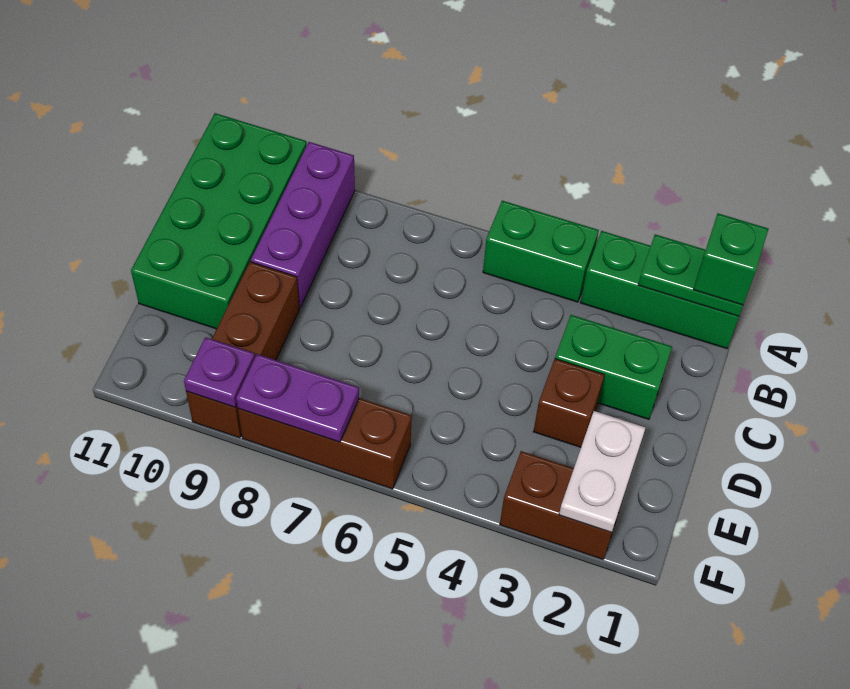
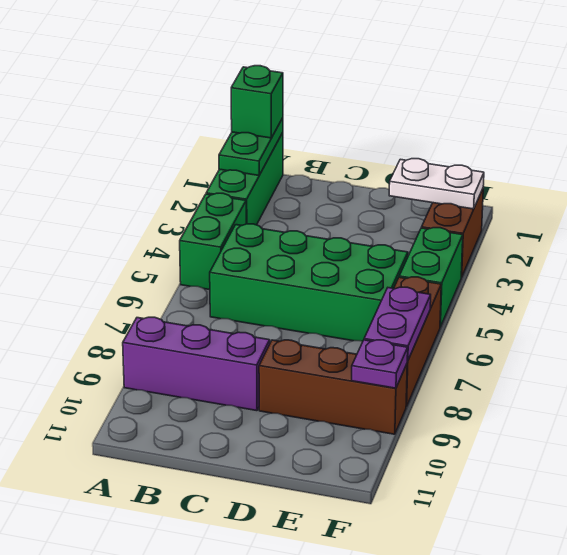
green brick A10:D11 level 1 -> green brick B5:E6 level 1
green brick C2:C3 level 1 -> green brick F4:F5 level 1
brown brick D3 level 1 -> none

